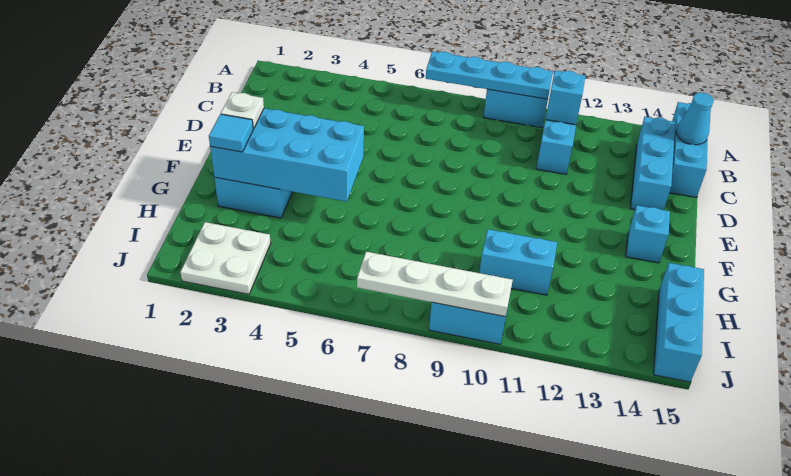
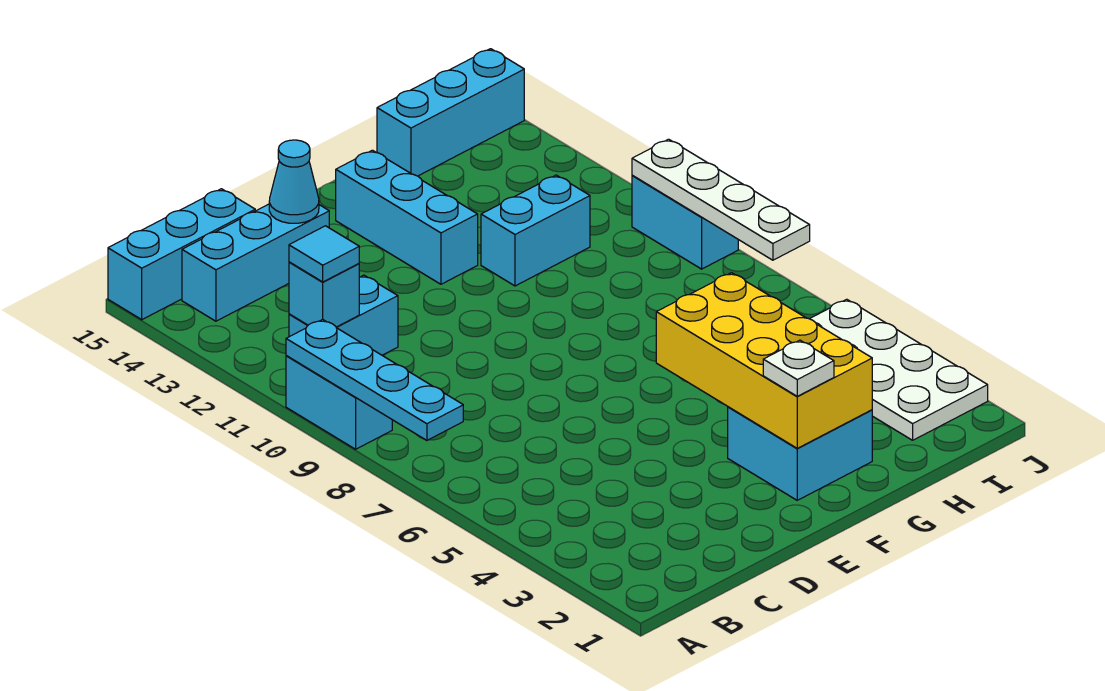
cyan cone B15 level 2 -> cyan cone D14 level 2
cyan brick F2:G5 level 2 -> yellow brick F2:G5 level 2
cyan brick F14 level 1 -> cyan brick F12:F14 level 1
cyan tile G2 level 3 -> cyan tile B11 level 3
cyan brick H10:H11 level 1 -> cyan brick G11:H11 level 1
white plate I2:J3 level 1 -> white plate I2:J5 level 1

